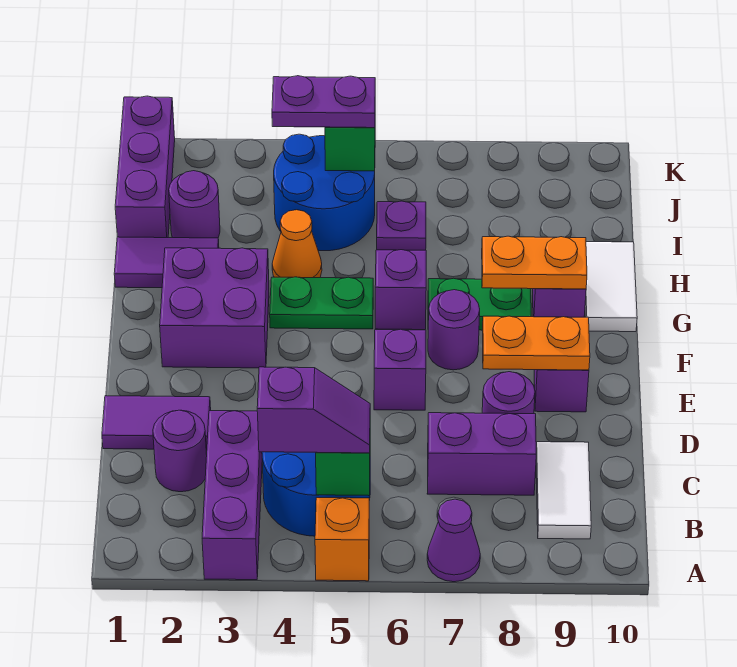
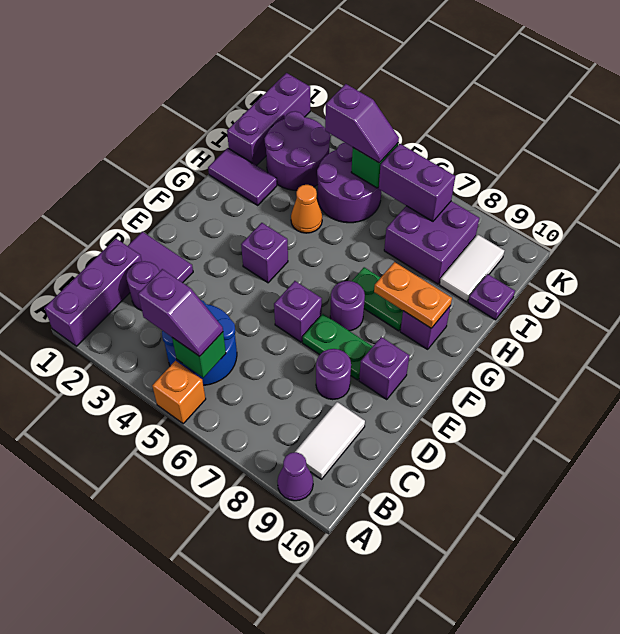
purple brick A3:C3 level 1 -> purple brick A1:C1 level 1
purple cone A7 level 1 -> purple cone A9 level 1
purple brick C7:C8 level 1 -> purple brick J6:J7 level 2
orange plate E8:E9 level 2 -> none
purple brick F2:G3 level 1 -> purple brick I7:J8 level 1
green plate G4:G5 level 1 -> green plate E7:E8 level 1
purple brick G6 level 1 -> purple brick F4 level 1
white tile G10:H10 level 1 -> white tile I9:J9 level 1
purple round brick I2 level 1 -> purple round brick I2:J3 level 1
blue round brick I4:J5 level 1 -> purple round brick I4:J5 level 1
purple plate I6 level 1 -> purple plate I10 level 1
purple plate J4:J5 level 3 -> purple slope J4:J5 level 3 top 4

